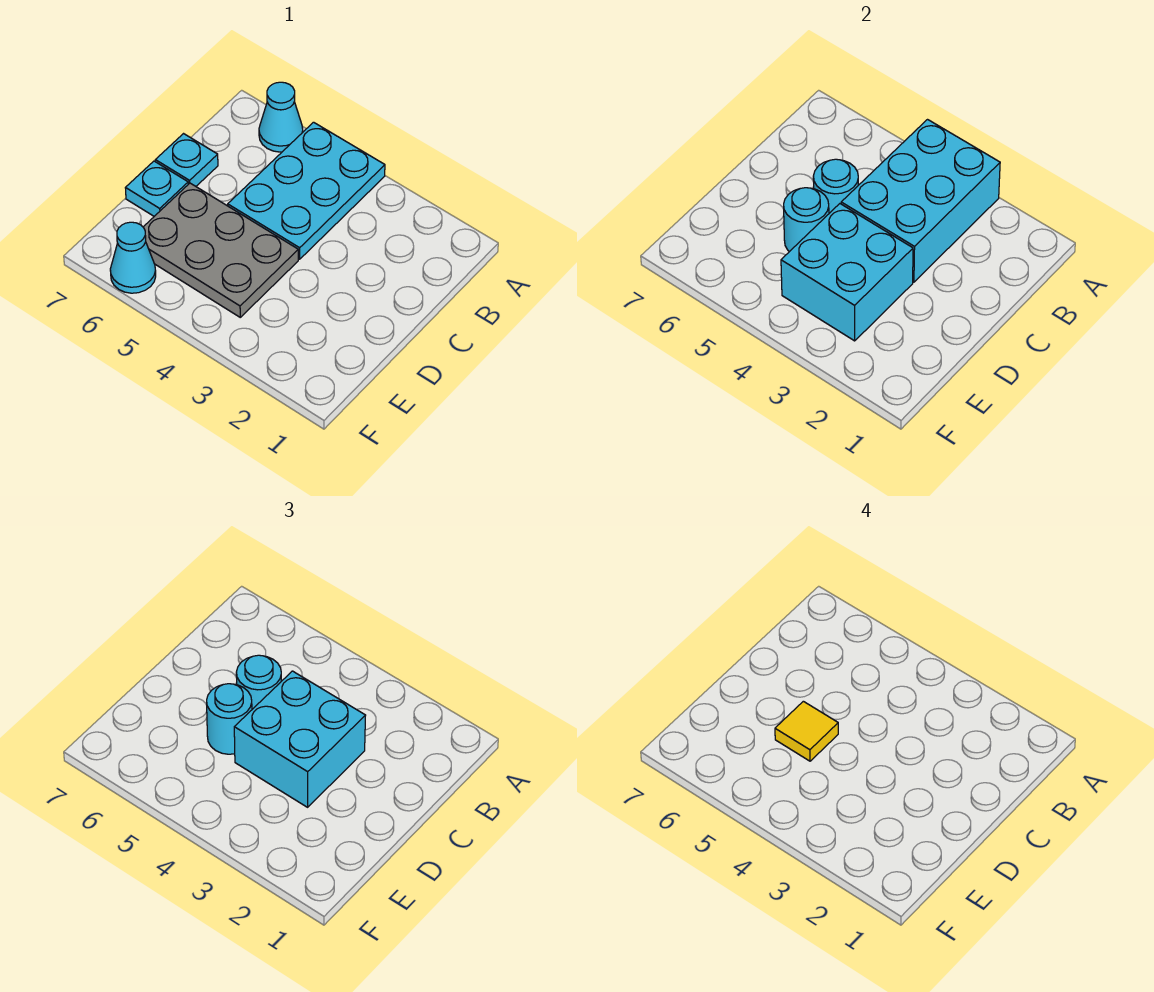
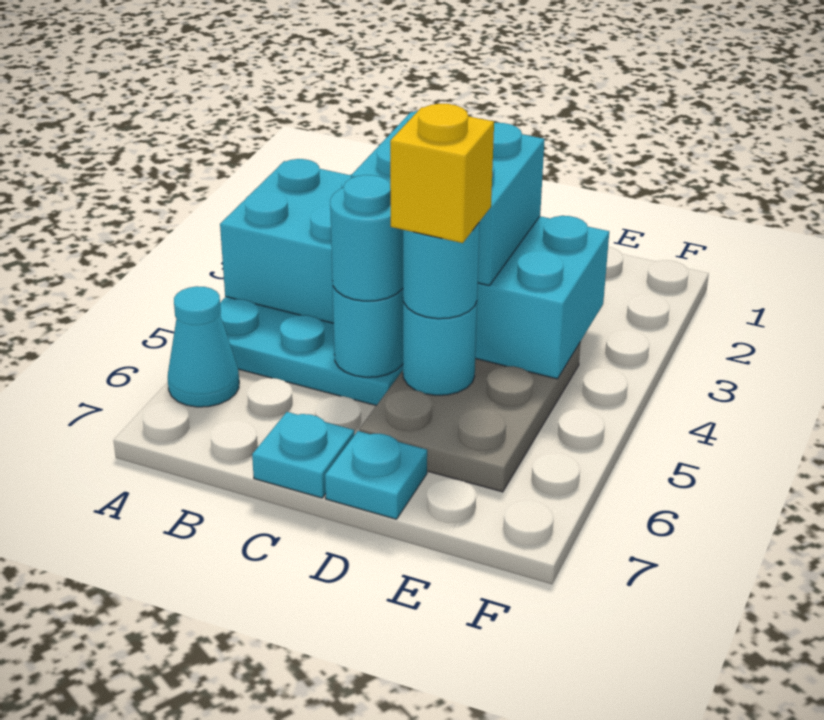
yellow tile D5 level 4 -> yellow brick D5 level 4
cyan cone F6 level 1 -> none

